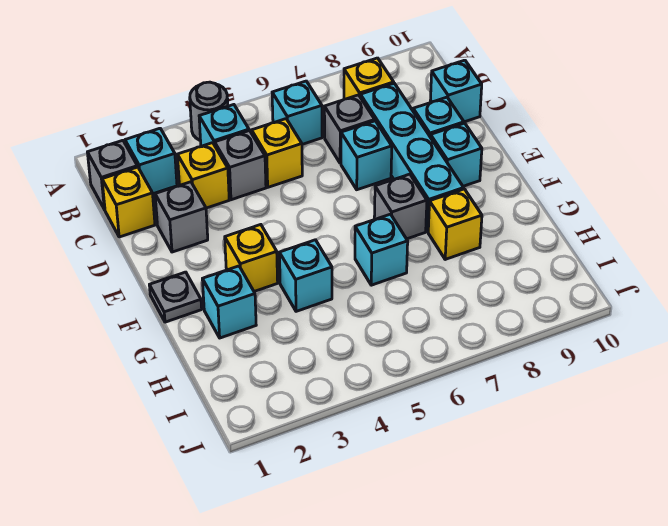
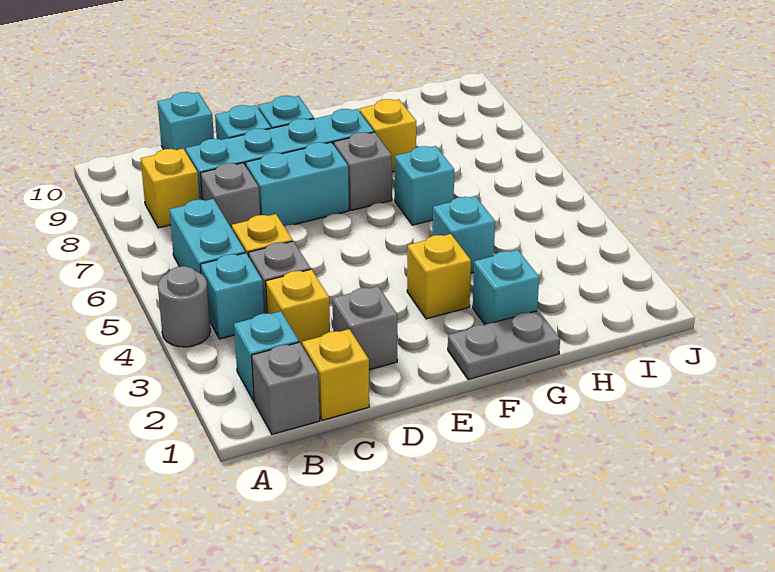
cyan brick B6 level 1 -> cyan brick B5:B6 level 1
cyan brick D7 level 1 -> cyan brick D7:E7 level 1
grey plate F1 level 1 -> grey plate F1:G1 level 1

